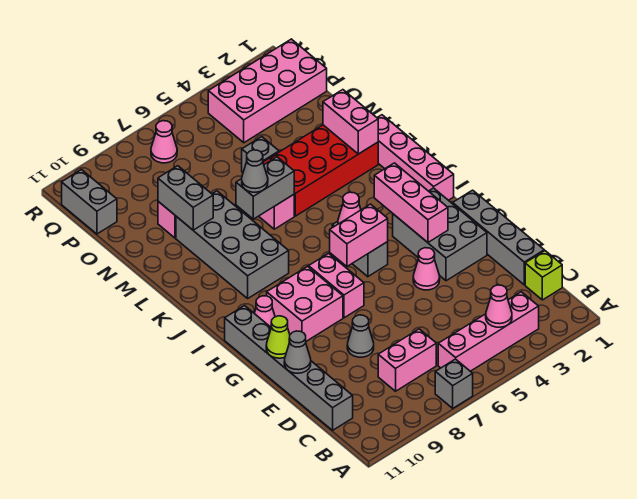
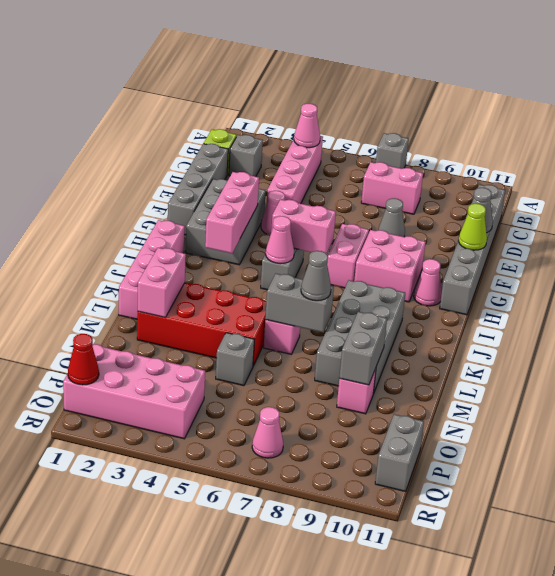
pink brick B3:B6 level 1 -> pink brick B4:E4 level 1
none -> grey brick C2 level 1
none -> red cone Q1 level 2

